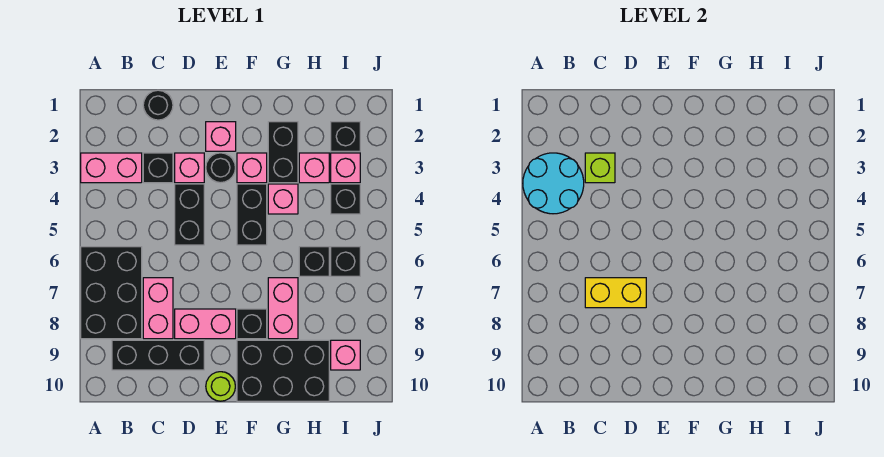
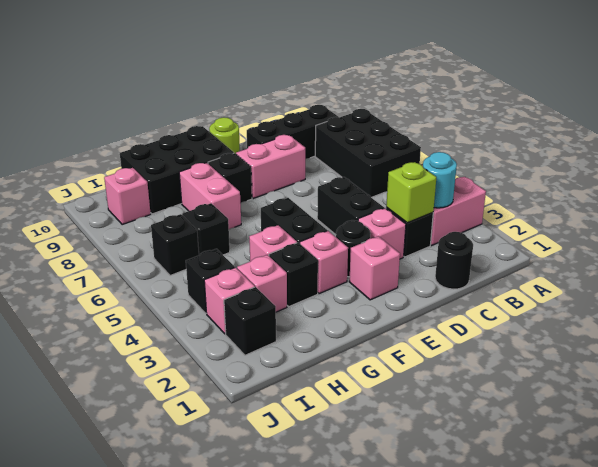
cyan round brick A3:B4 level 2 -> cyan round brick B3 level 2
pink brick C7:C8 level 1 -> none
yellow brick C7:D7 level 2 -> none
black brick G2:G3 level 1 -> black brick G3 level 1

